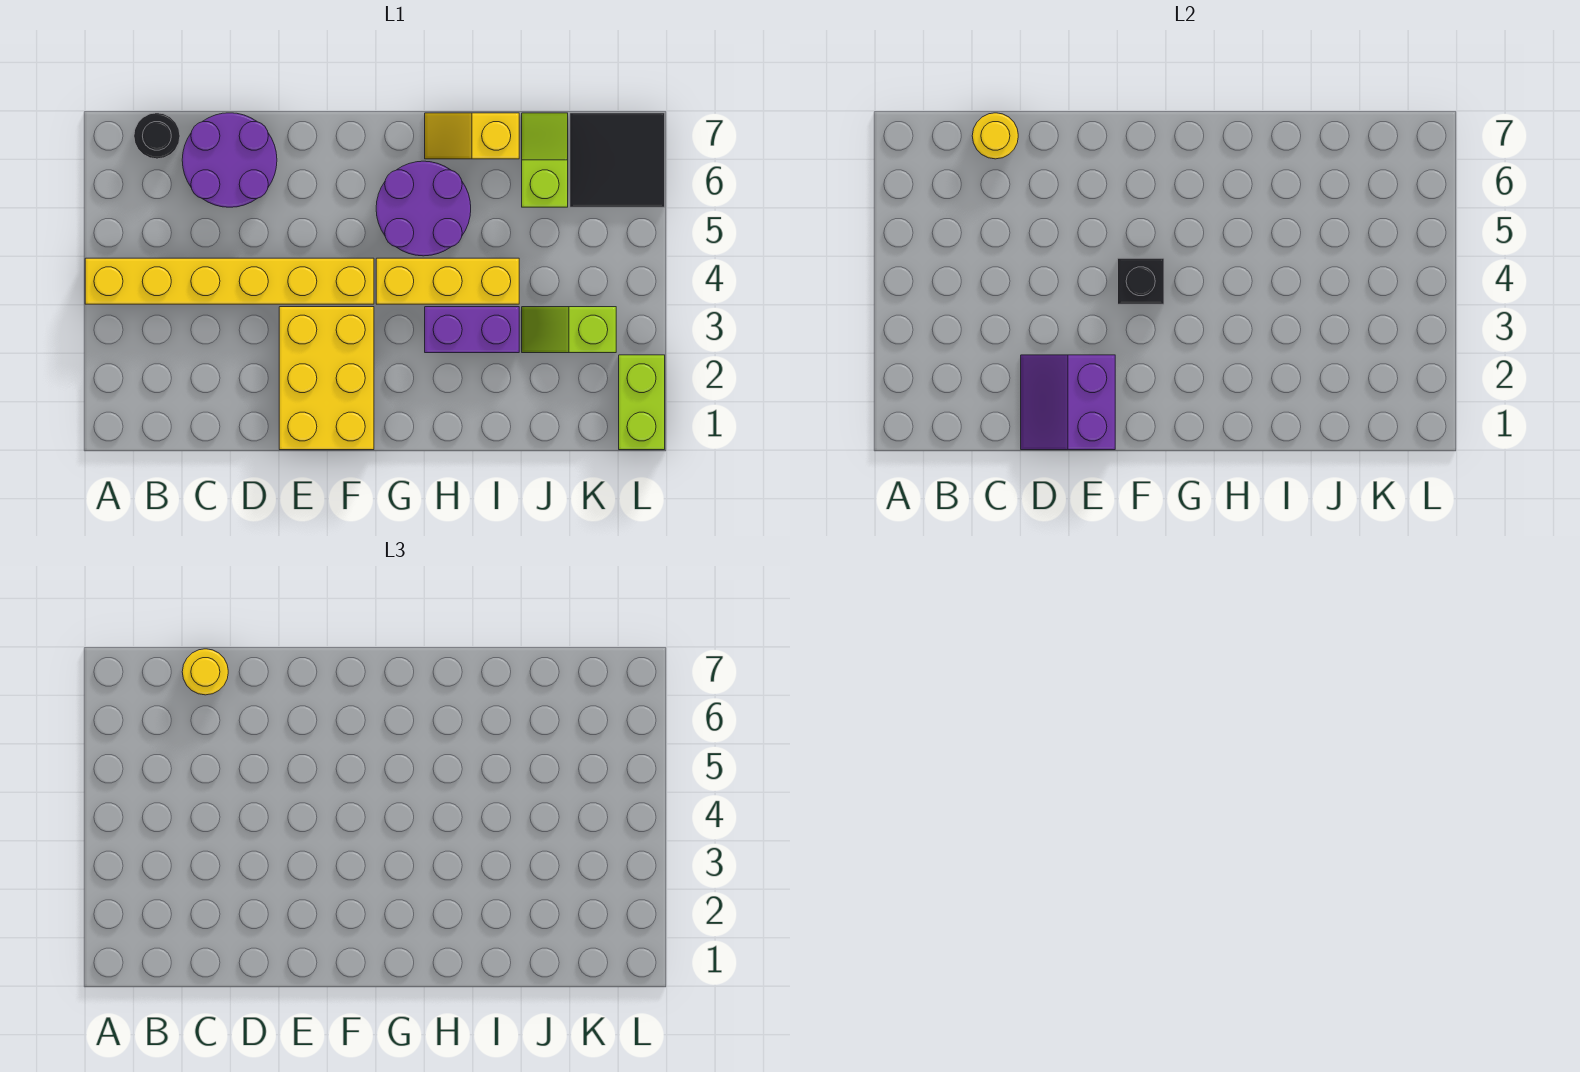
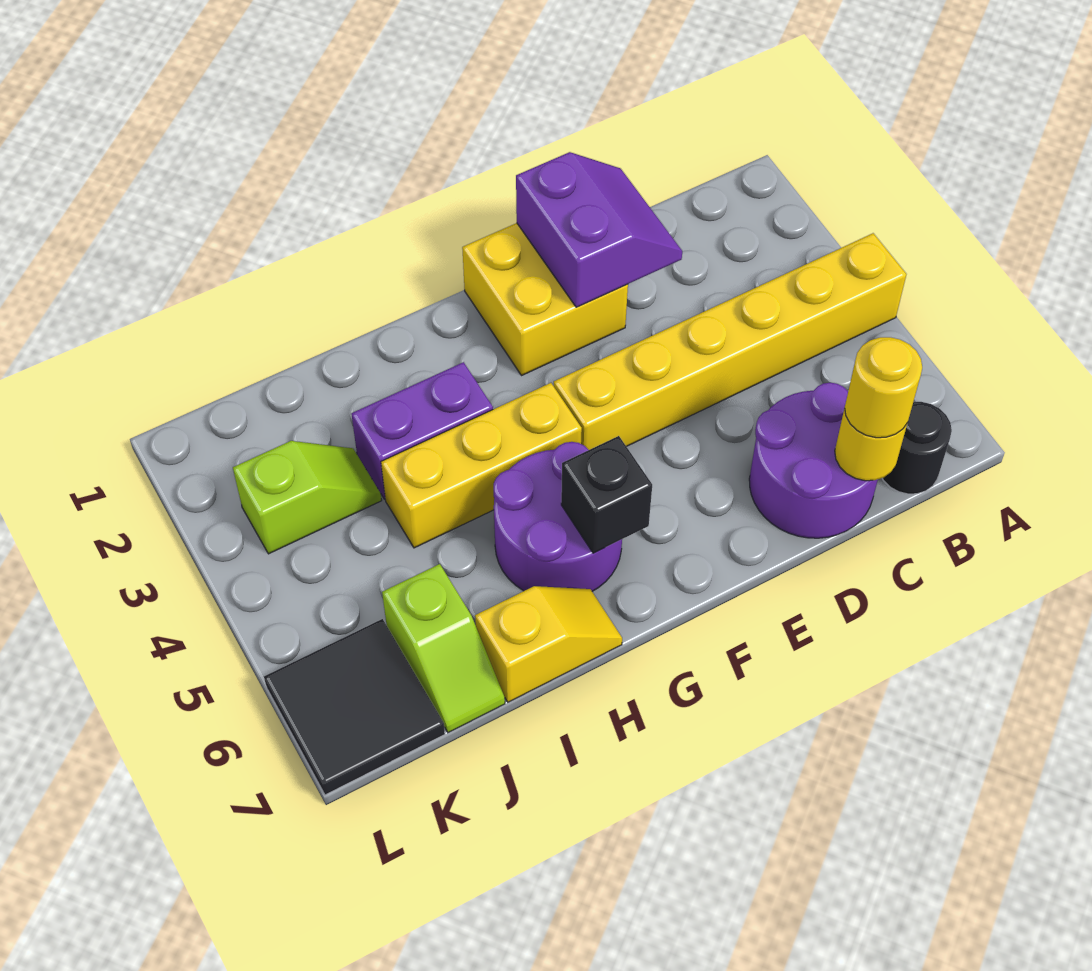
yellow brick E1:F3 level 1 -> yellow brick E1:F2 level 1
black brick F4 level 2 -> black brick G6 level 2
lime brick L1:L2 level 1 -> none

